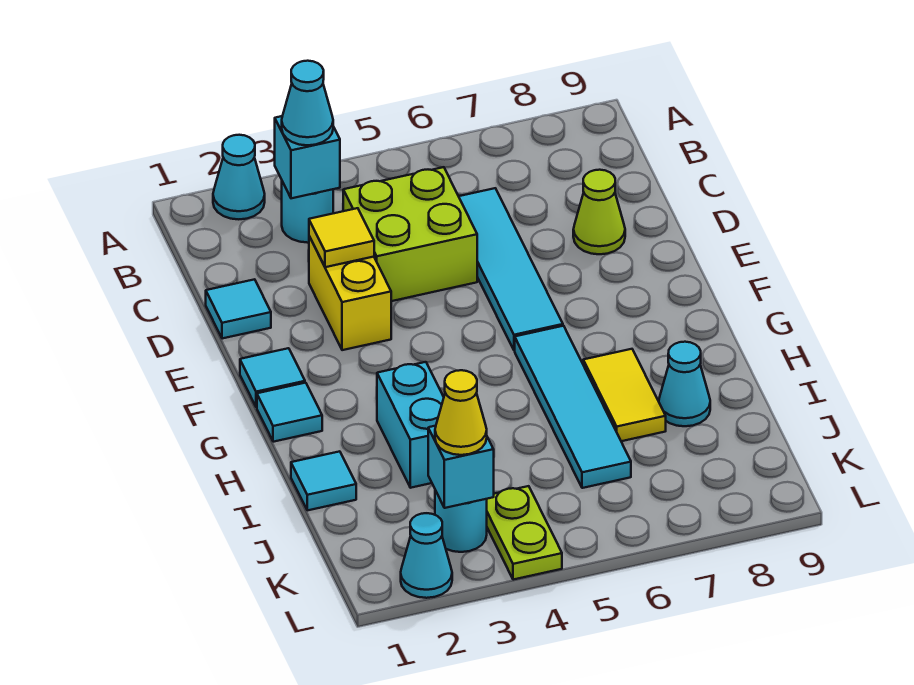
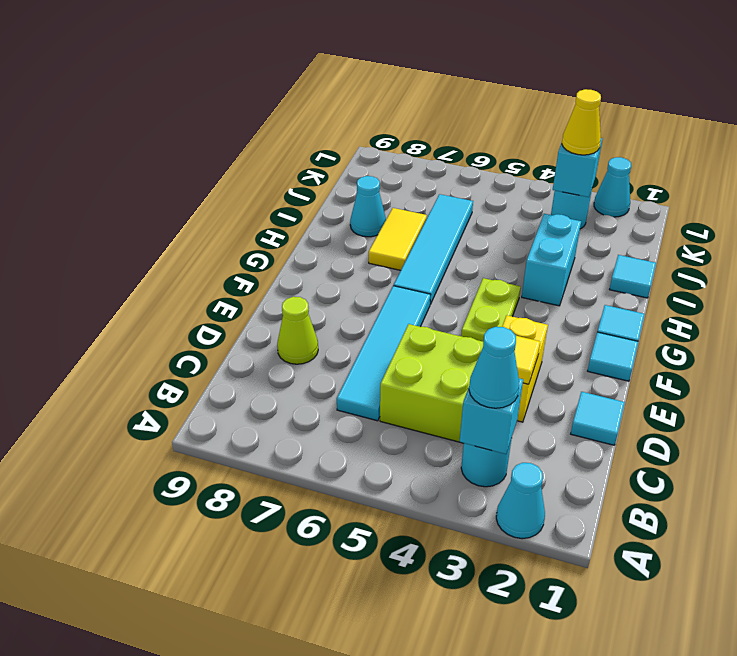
lime plate K4:L4 level 1 -> lime plate F4:G4 level 1

